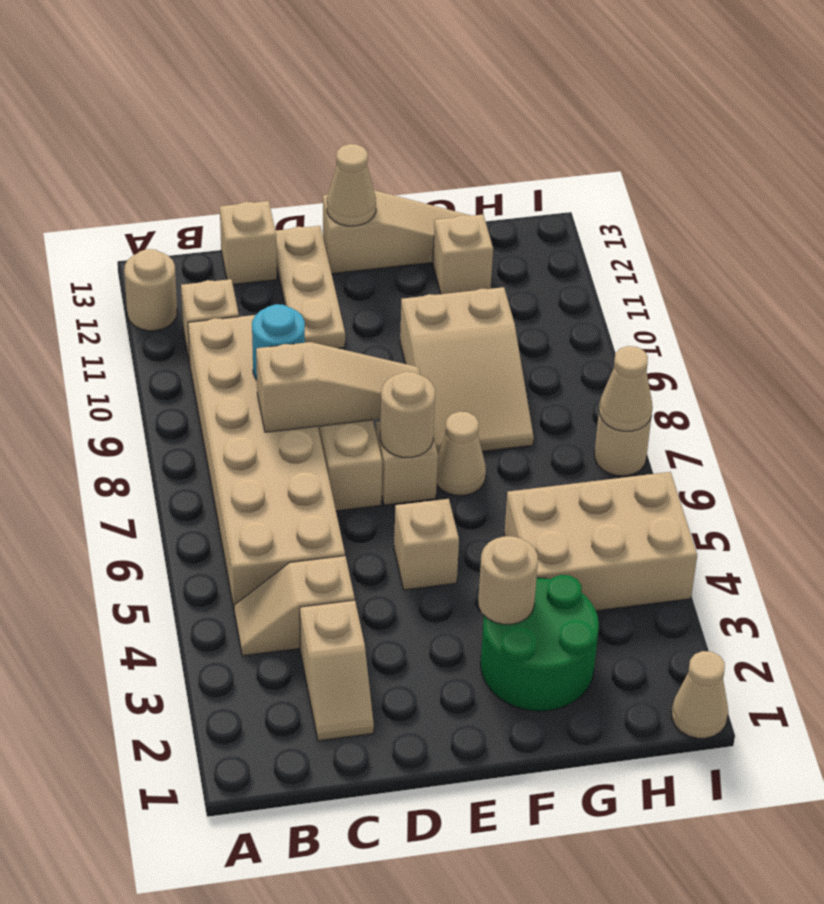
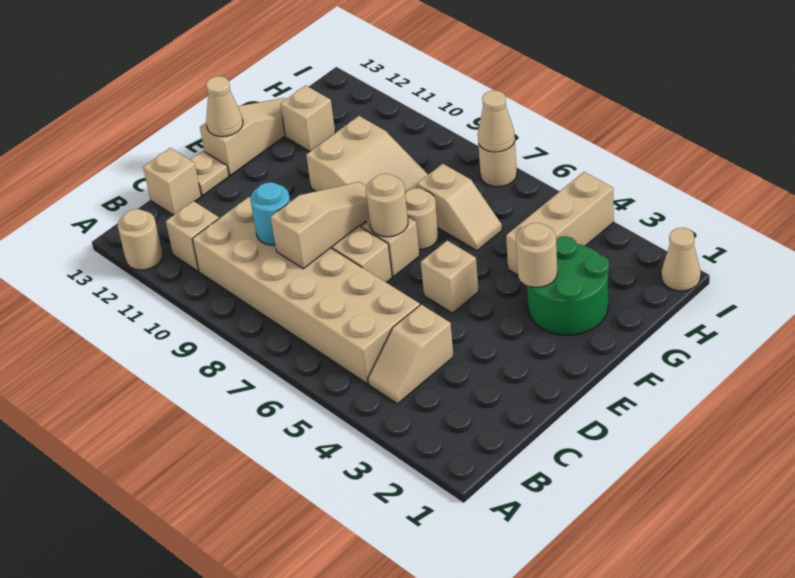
tan slope C2:C3 level 1 top 3 -> tan slope G6:G7 level 1 top 7
tan plate D11:D13 level 1 -> tan plate D13 level 1
tan cone F7 level 1 -> tan round brick F7 level 1
tan brick G4:I5 level 1 -> tan brick G4:I4 level 1

